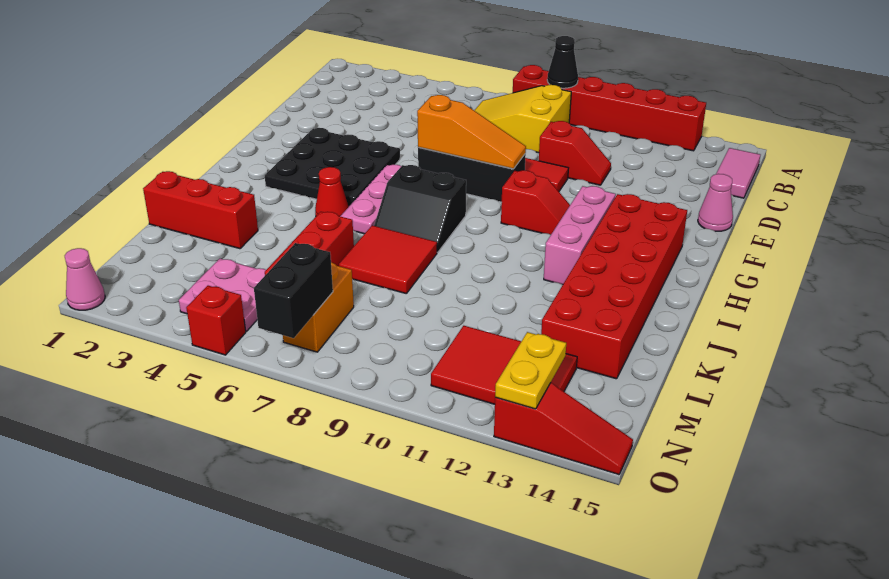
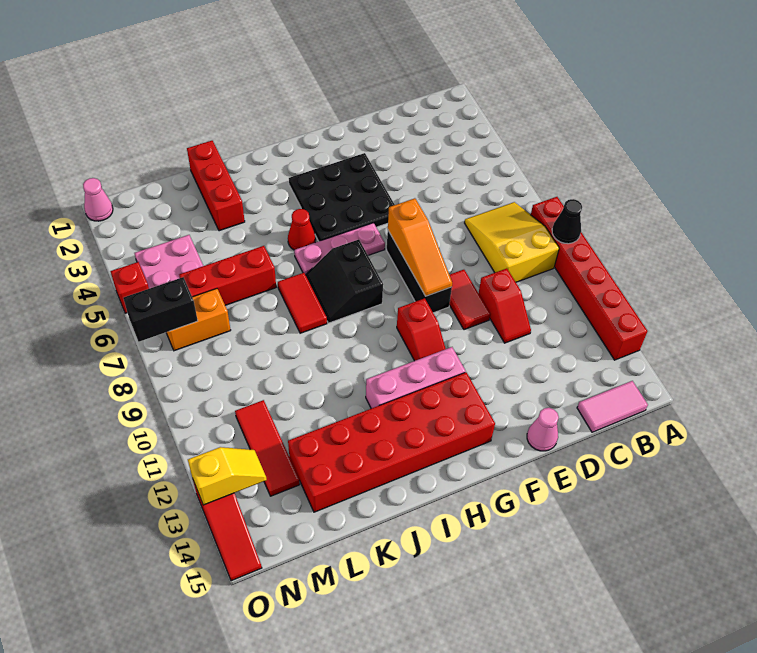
red tile J7:K8 level 1 -> red tile J7:J8 level 1
red tile M11:N13 level 1 -> red tile M11:M13 level 1
yellow plate N13:O13 level 2 -> yellow slope N13:O13 level 2 top O

